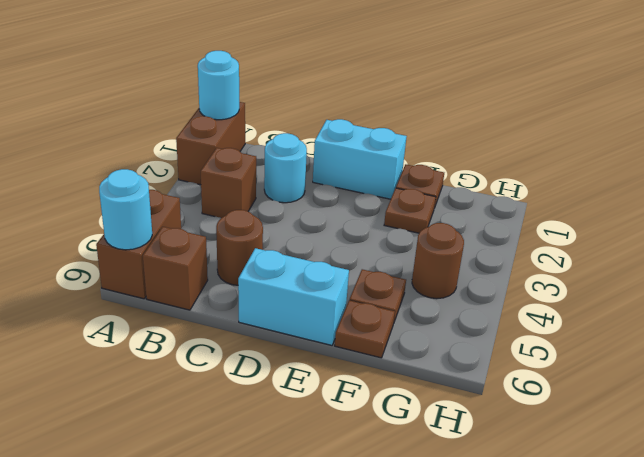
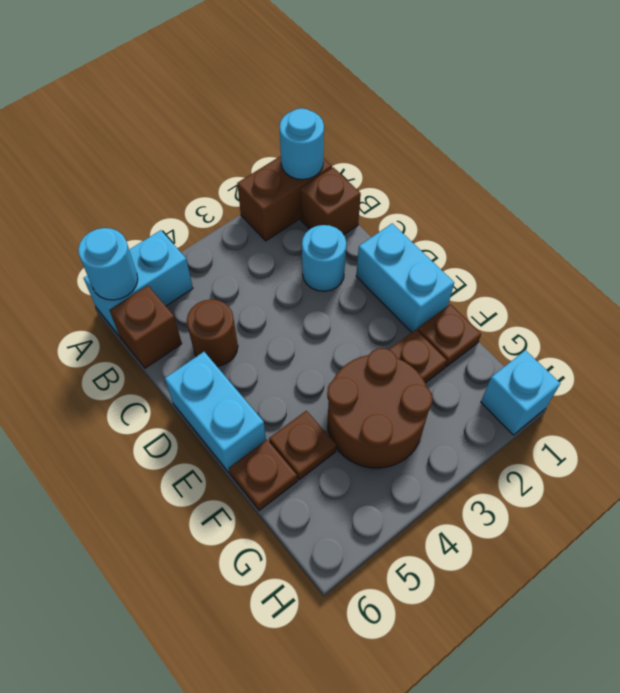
brown brick A5:A6 level 1 -> cyan brick A5:A6 level 1
brown brick B3 level 1 -> brown brick B1 level 1
brown round brick G4 level 1 -> brown round brick F3:G4 level 1
none -> cyan brick H1 level 1

